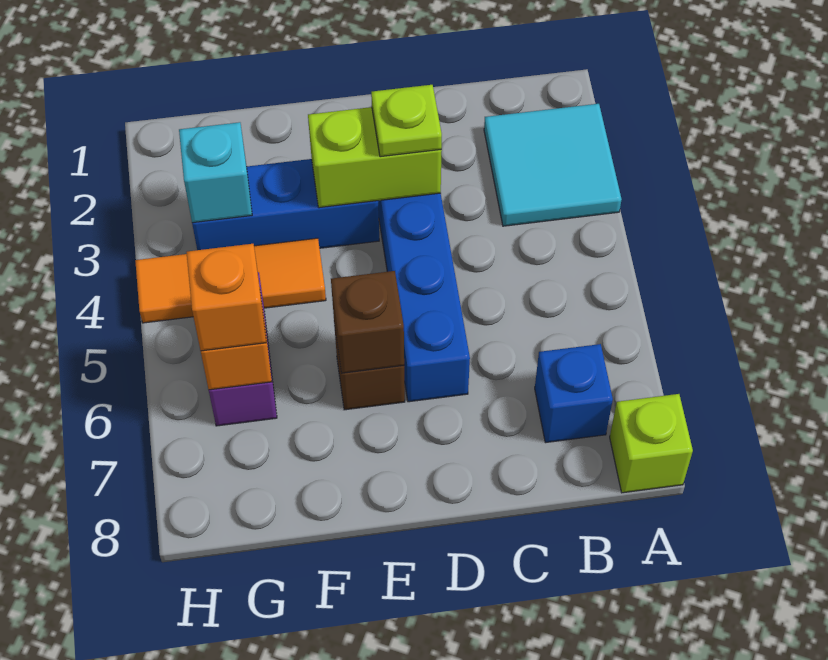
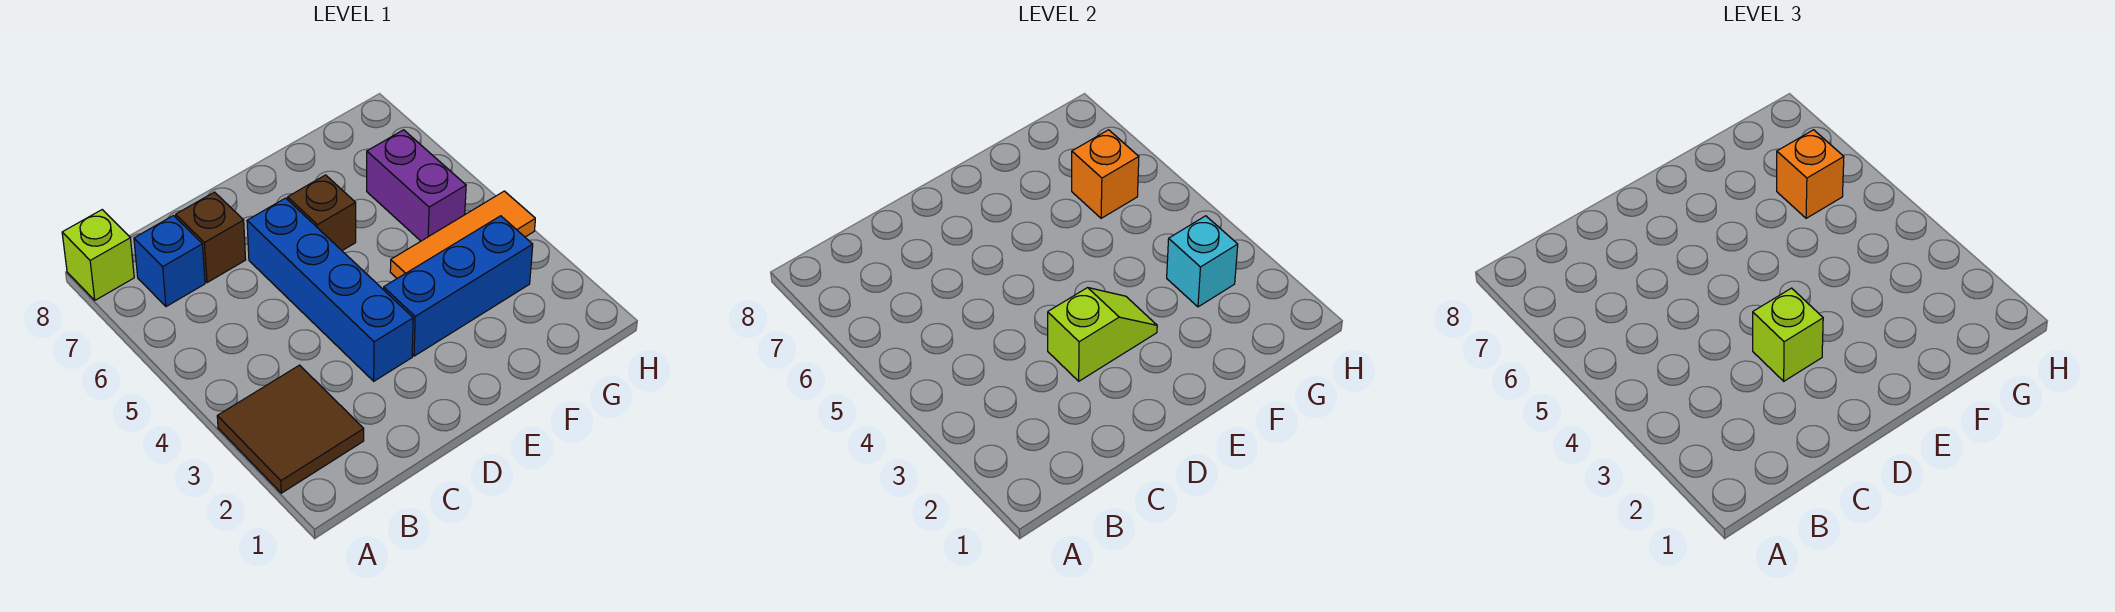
cyan tile A2:B3 level 1 -> brown tile A2:B3 level 1
lime brick D3:E3 level 2 -> lime slope D3:E3 level 2 top D
lime plate D3 level 3 -> lime brick D3 level 3
brown brick E6 level 2 -> brown brick C7 level 1

